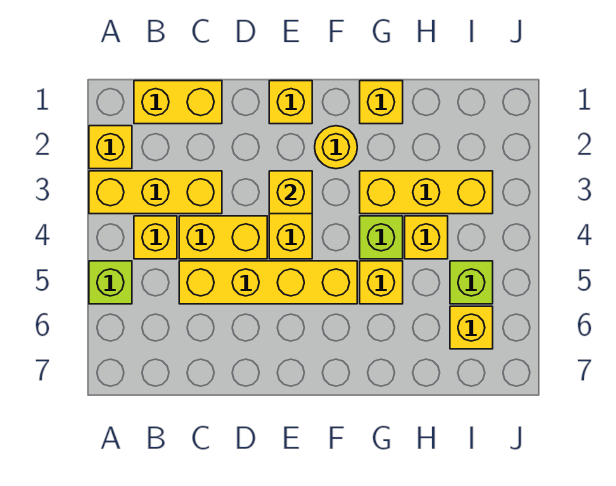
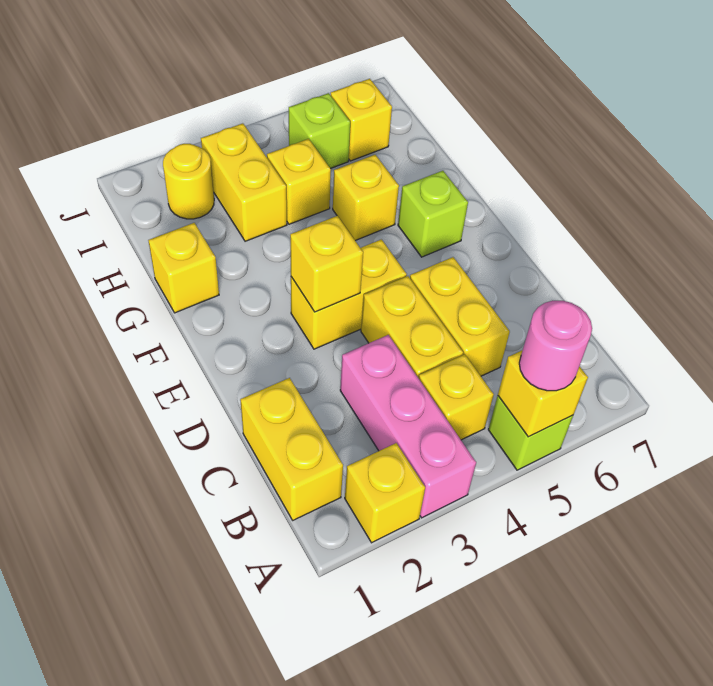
yellow brick A3:C3 level 1 -> pink brick A3:C3 level 1
none -> pink round brick A5 level 3
yellow brick C5:F5 level 1 -> yellow brick C5:D5 level 1
yellow brick E1 level 1 -> yellow brick A5 level 2
yellow round brick F2 level 1 -> yellow round brick I2 level 1
yellow brick G3:I3 level 1 -> yellow brick H3:I3 level 1
lime brick G4 level 1 -> lime brick F6 level 1

